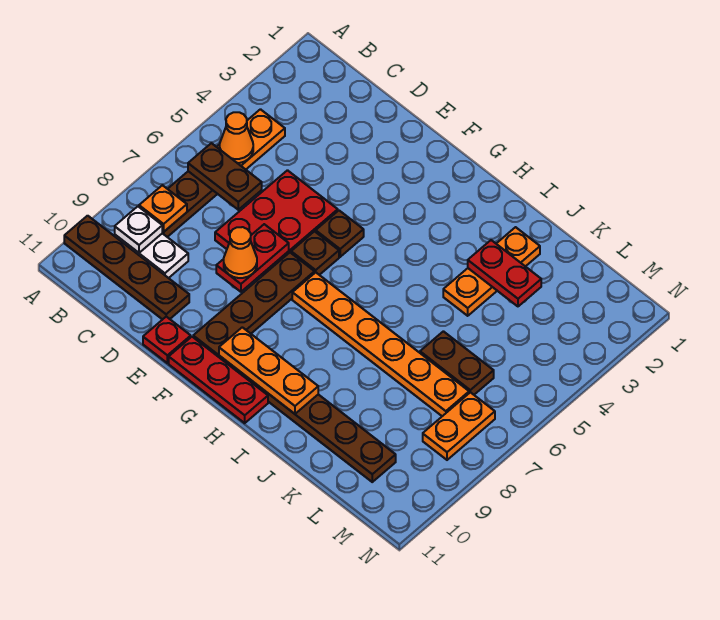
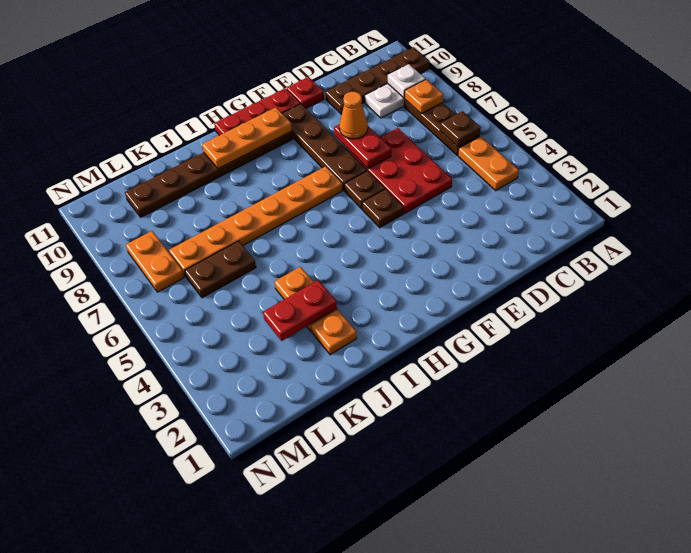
orange cone B5 level 2 -> none
brown plate B6:C6 level 2 -> brown plate B6 level 2

